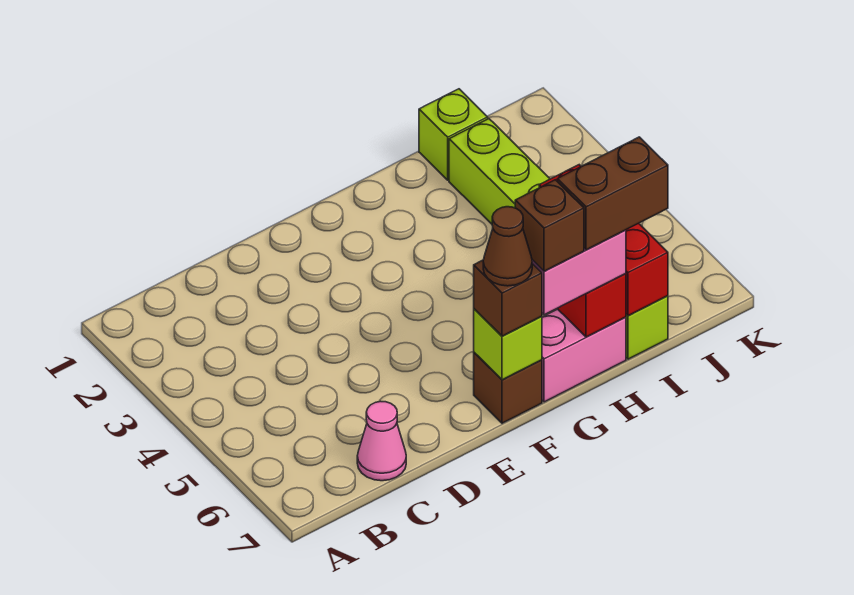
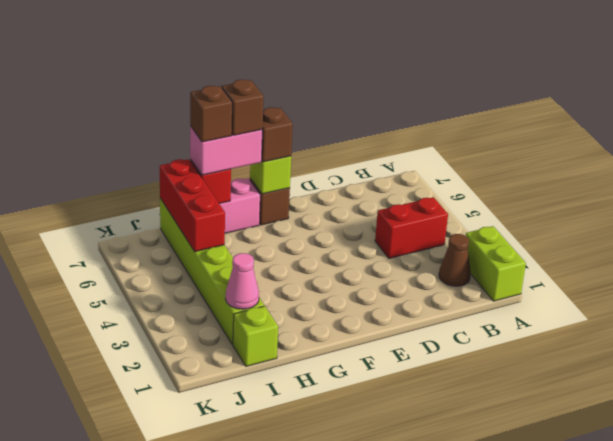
none -> lime brick A1:A2 level 1
none -> red brick B4:C4 level 1
pink cone C7 level 1 -> pink cone I2 level 2
brown cone F7 level 4 -> brown cone B2 level 1
brown brick H7:I7 level 4 -> brown brick H7 level 4

